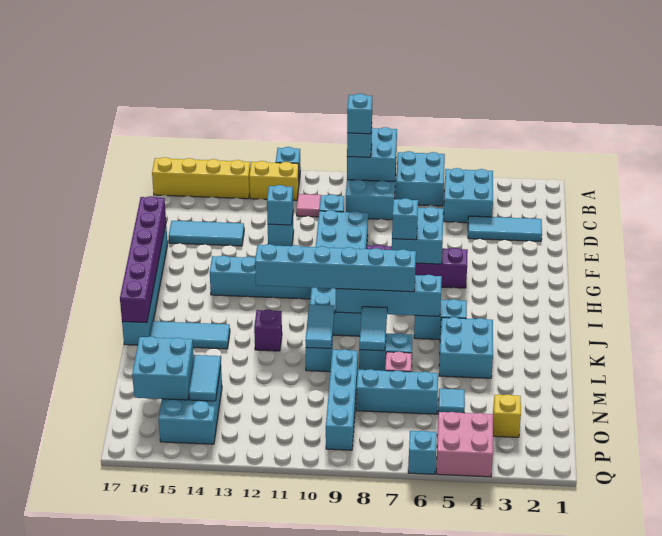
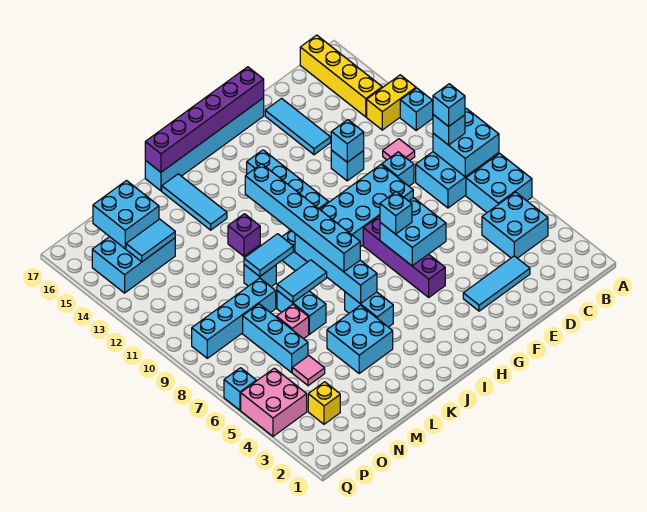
yellow brick B12:B13 level 1 -> yellow brick A13:B13 level 1
cyan tile D2:D4 level 1 -> cyan tile D3:F3 level 1
cyan tile N5 level 1 -> pink tile N5 level 1

